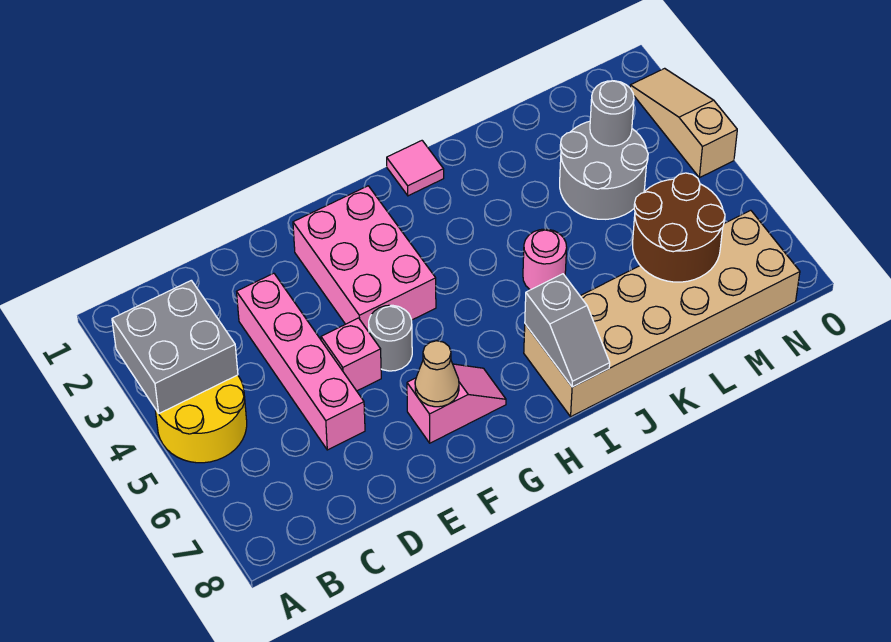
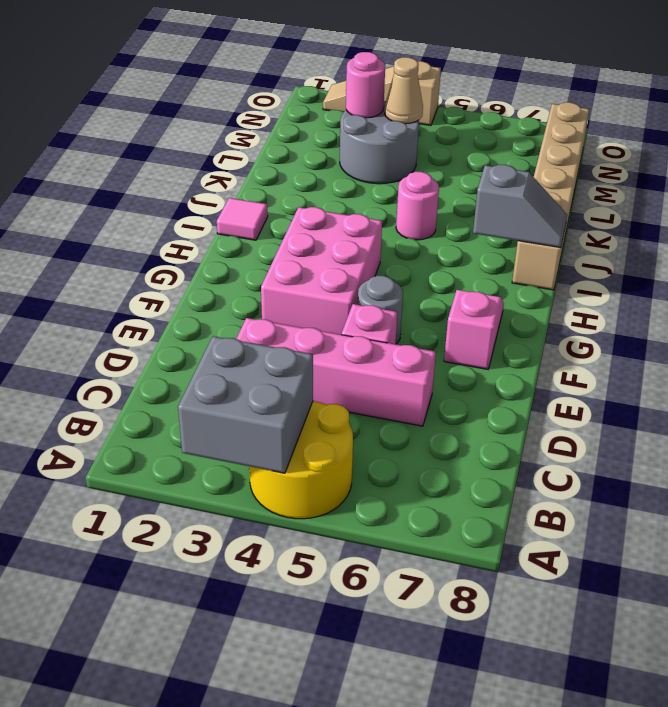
pink brick F2:G4 level 1 -> pink brick F3:H4 level 1
tan cone F7 level 2 -> tan cone M4 level 2
tan brick I7:N8 level 1 -> tan brick I8:N8 level 1
brown round brick L6:M7 level 2 -> none
grey round brick M3 level 2 -> pink round brick M3 level 2

